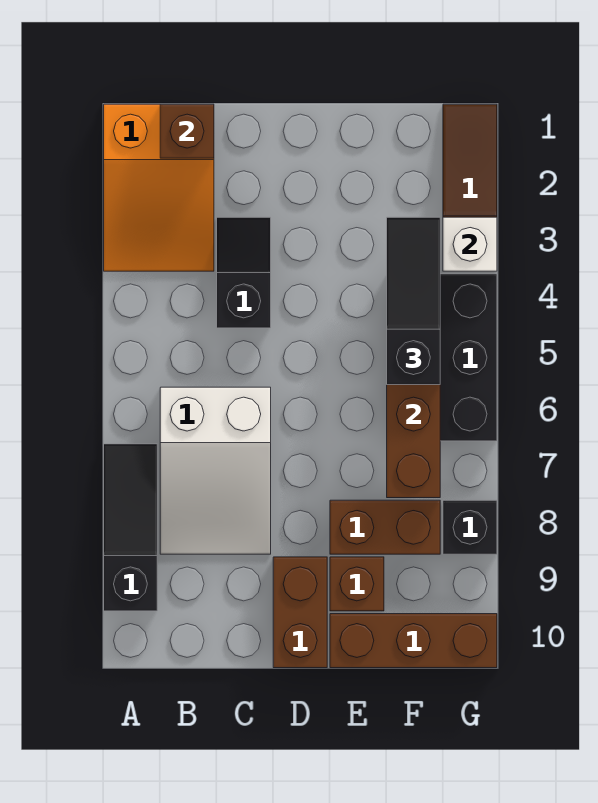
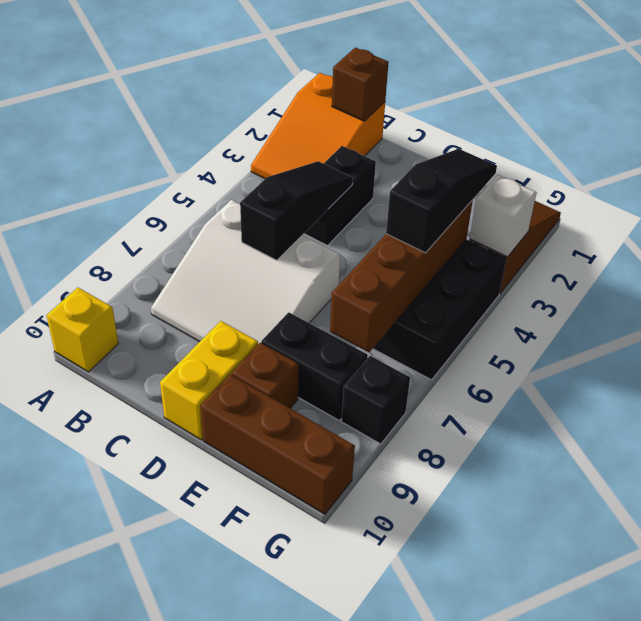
black slope A7:A9 level 1 top 9 -> black slope C4:C6 level 2 top 6
none -> yellow brick A10 level 1
white slope B6:C8 level 1 top 6 -> white slope B6:D8 level 1 top 6
black slope C3:C4 level 1 top 4 -> black brick C3:C4 level 1
brown brick D9:D10 level 1 -> yellow brick D9:D10 level 1
brown brick E8:F8 level 1 -> black brick E8:F8 level 1

